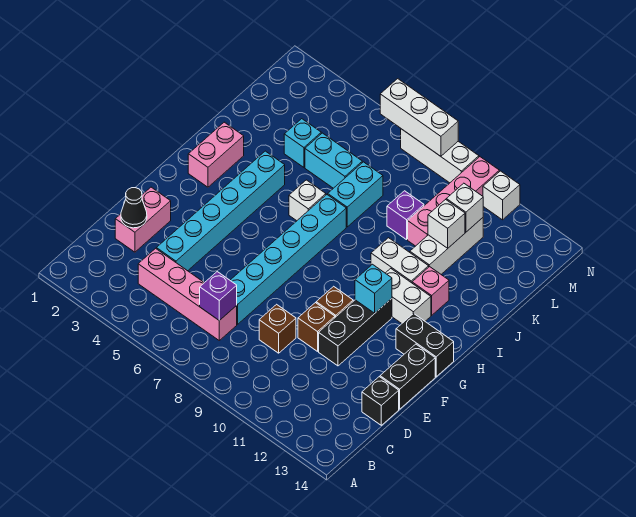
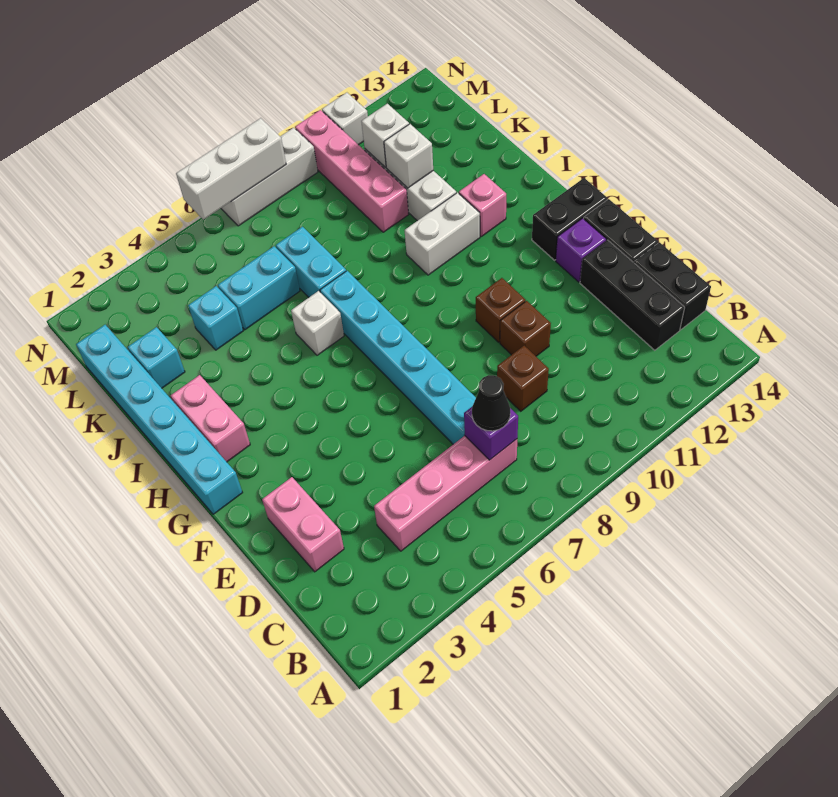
black cone D2 level 2 -> black cone C7 level 3
cyan brick D4:I4 level 1 -> cyan brick G1:L1 level 1
black brick D14 level 1 -> black brick C14:D14 level 1
black brick E11:G11 level 1 -> black brick C13:E13 level 1
cyan brick G11 level 2 -> cyan brick K2 level 1
white brick H11:H12 level 1 -> none
purple brick K9 level 1 -> purple brick F13 level 1

